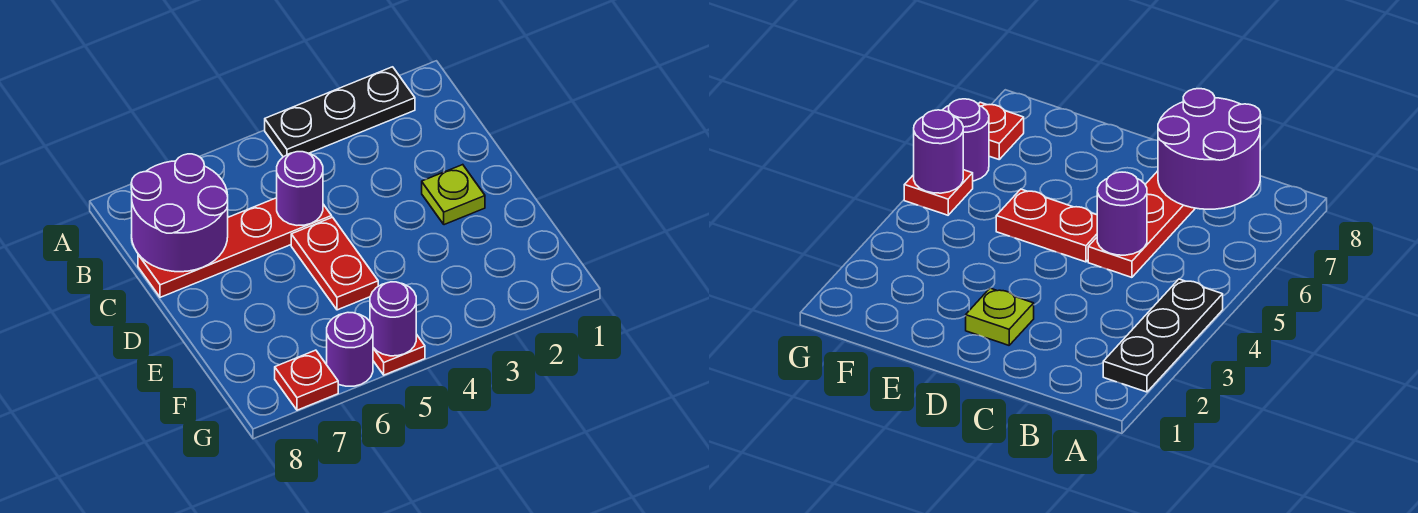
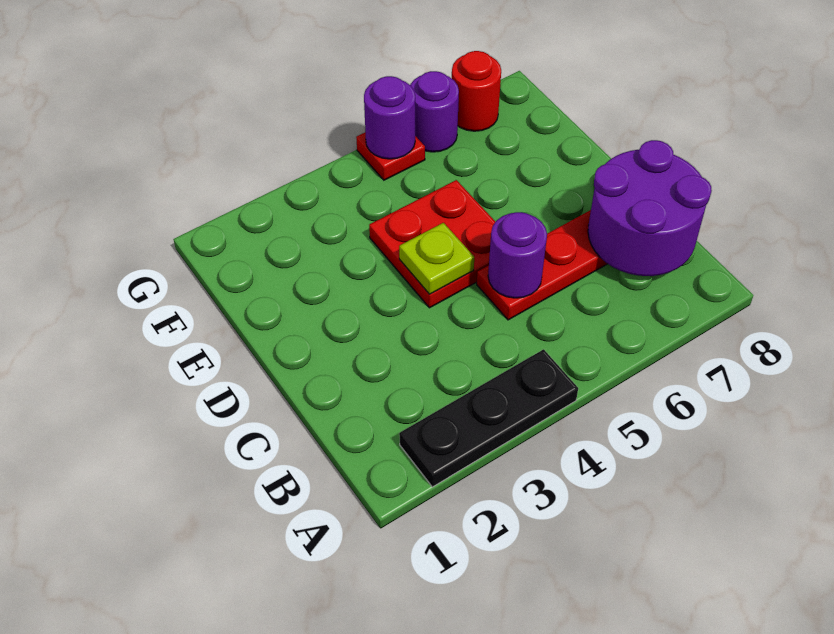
lime plate D2 level 1 -> lime plate D4 level 2
red plate D5:E5 level 1 -> red plate D4:E5 level 1
red plate G7 level 1 -> red round brick G7 level 1

